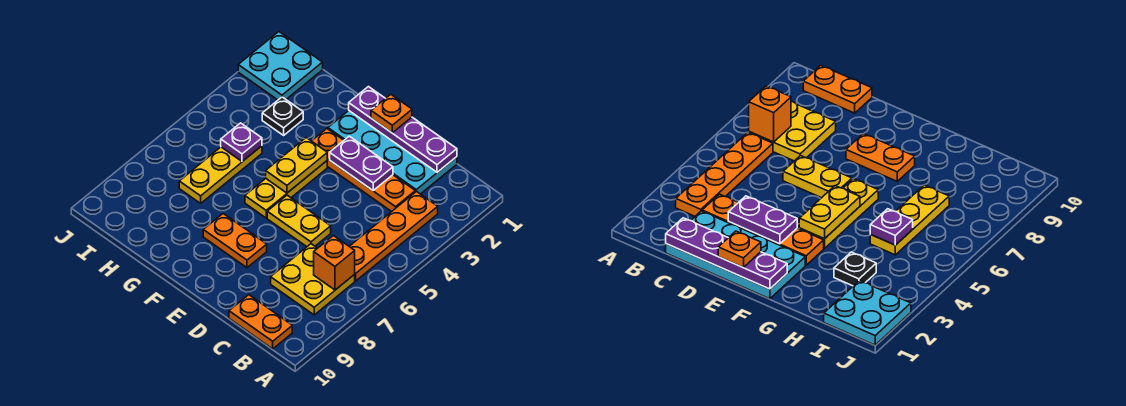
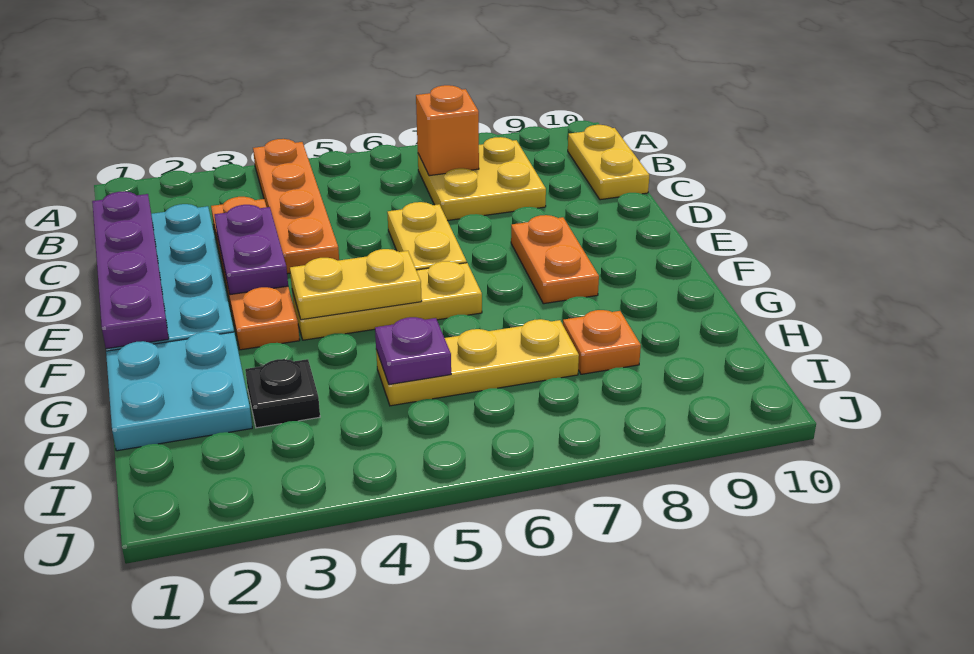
orange plate B3:B6 level 1 -> orange plate A4:D4 level 1
orange plate B10:C10 level 1 -> yellow plate B10:C10 level 1
orange plate E1 level 3 -> orange plate H8 level 1
cyan plate I1:J2 level 1 -> cyan plate G1:H2 level 1

